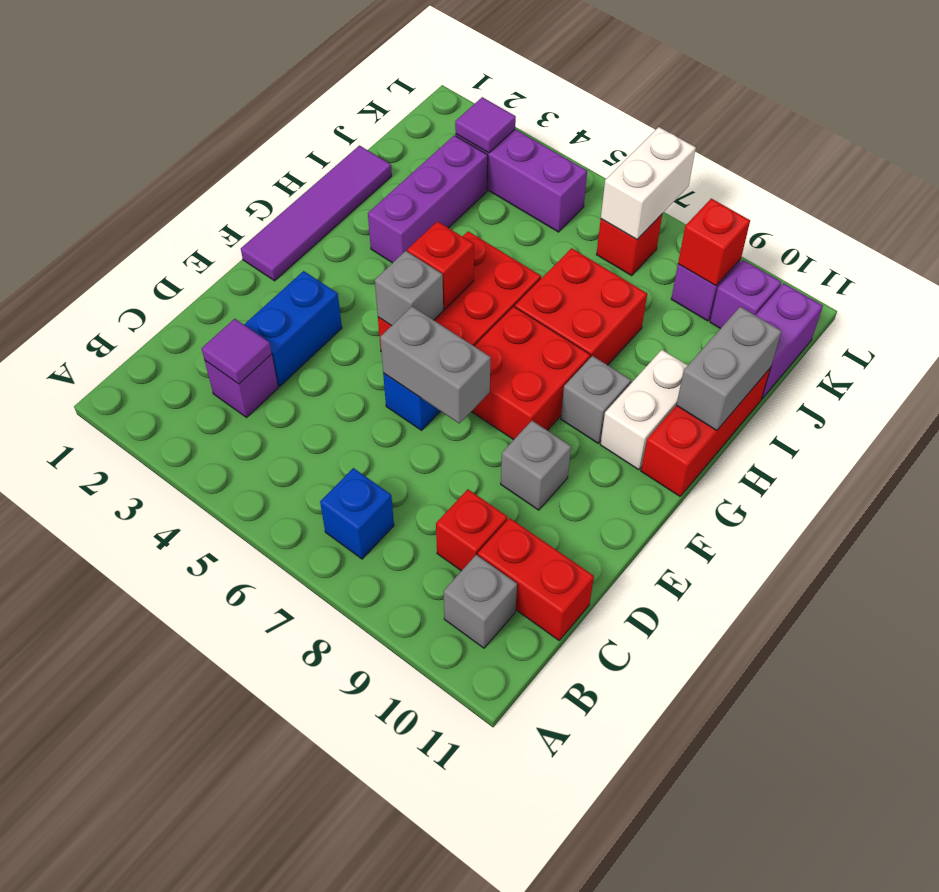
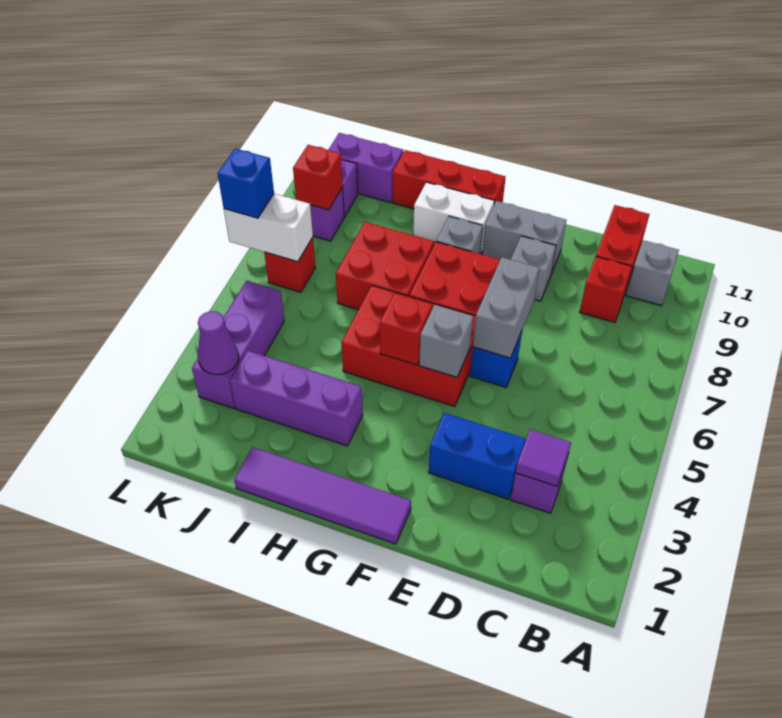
blue brick B7 level 1 -> blue brick L7 level 3
grey brick H11:I11 level 2 -> grey brick E10:F10 level 1
purple tile K3 level 2 -> purple cone K3 level 2

